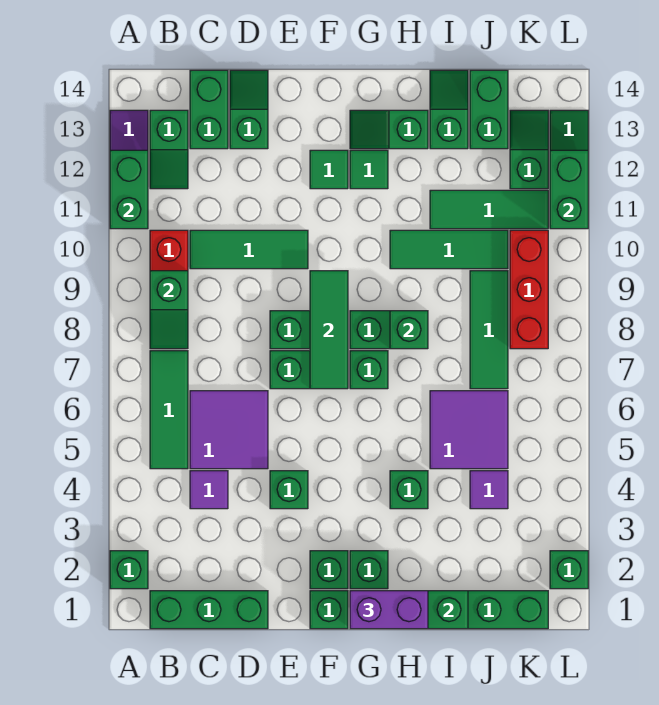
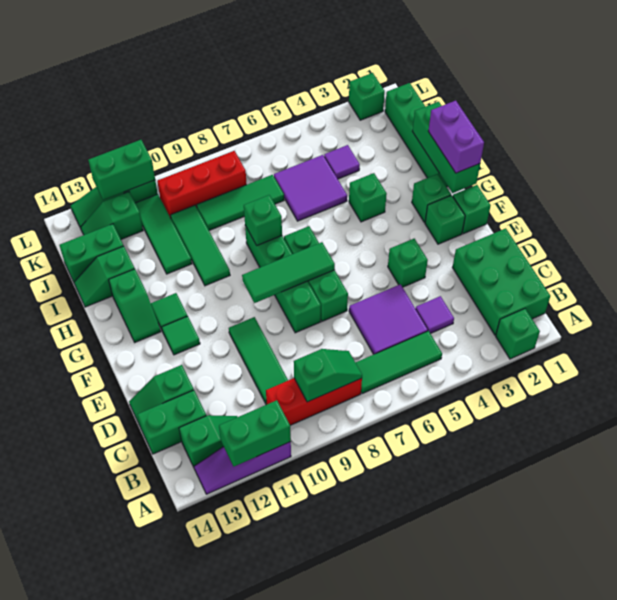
green brick B1:D1 level 1 -> green brick B1:D2 level 1

